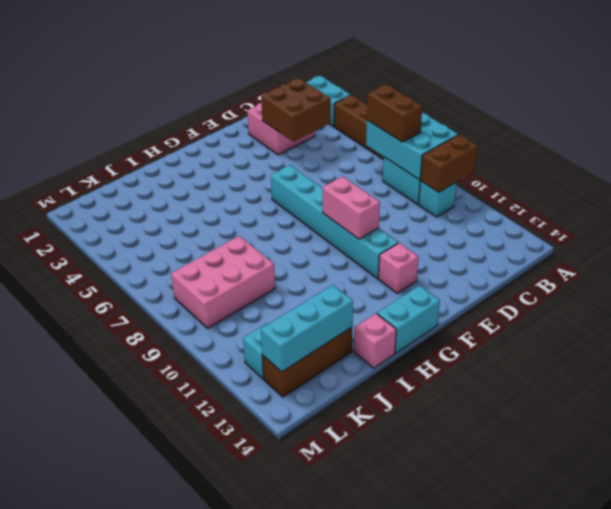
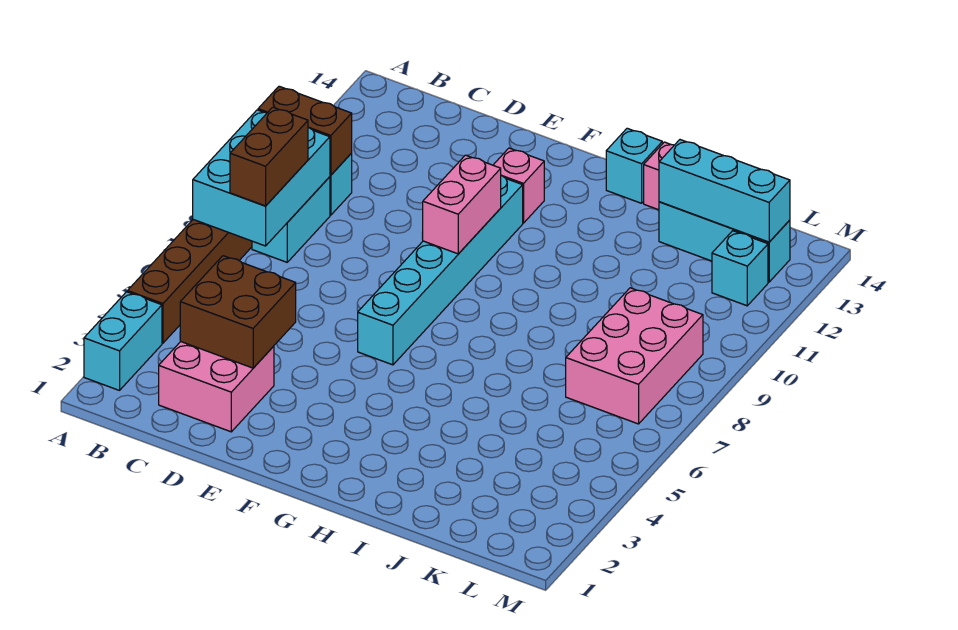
cyan brick G14:H14 level 1 -> cyan brick H14 level 1
pink brick J8:L9 level 1 -> pink brick K7:L9 level 1
brown brick J13:L13 level 1 -> cyan brick J13:L13 level 1

